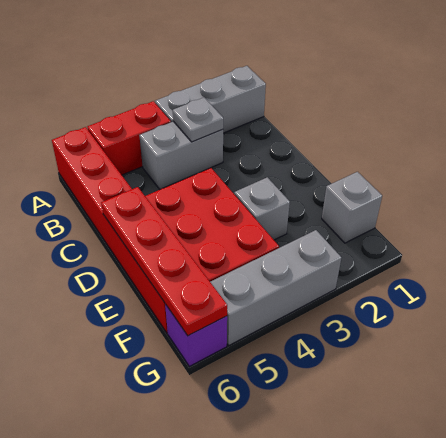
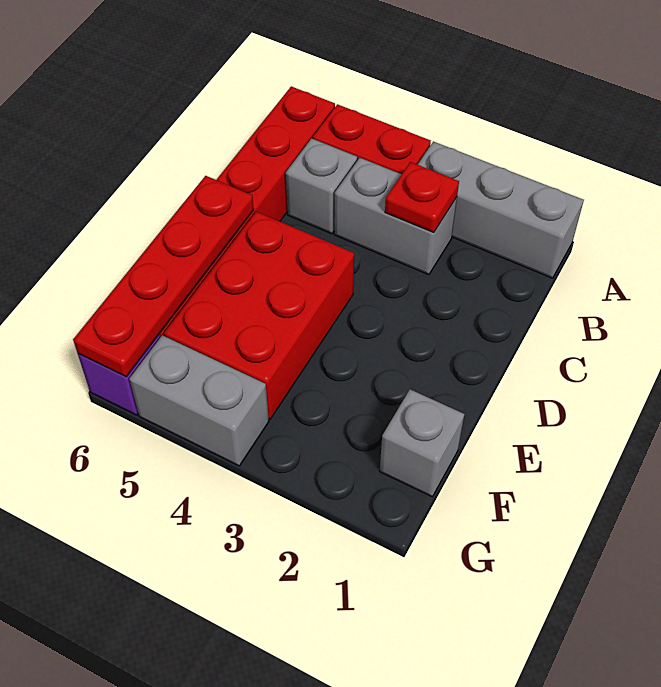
grey plate B3 level 2 -> red plate B3 level 2
grey brick E3 level 1 -> grey brick B5 level 1
grey brick G3:G5 level 1 -> grey brick G4:G5 level 1

